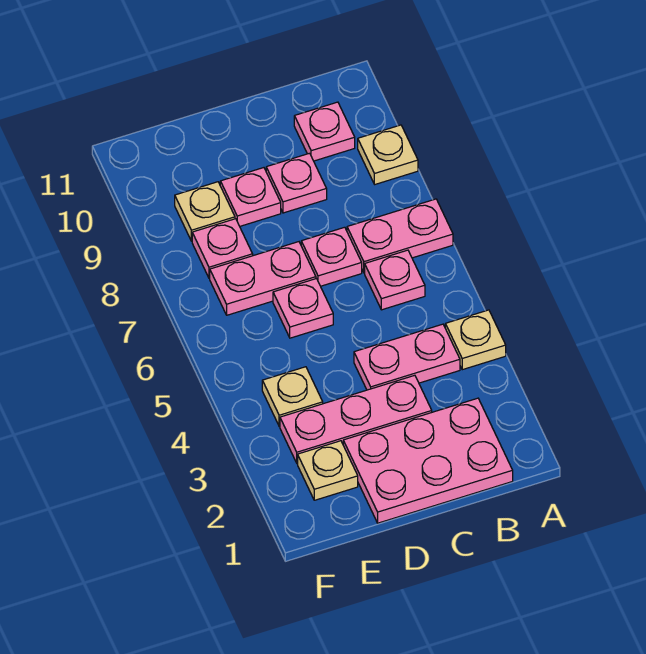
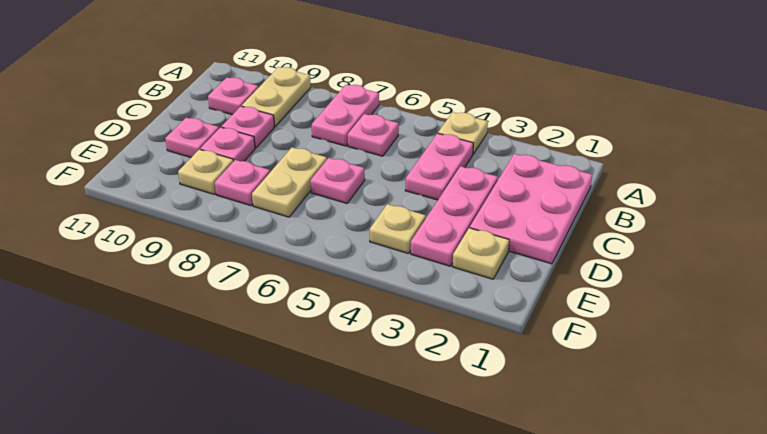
tan plate A9 level 1 -> tan plate A9:B9 level 1
pink plate C7 level 1 -> pink plate D10 level 1
pink plate D7:E7 level 1 -> tan plate D7:E7 level 1

